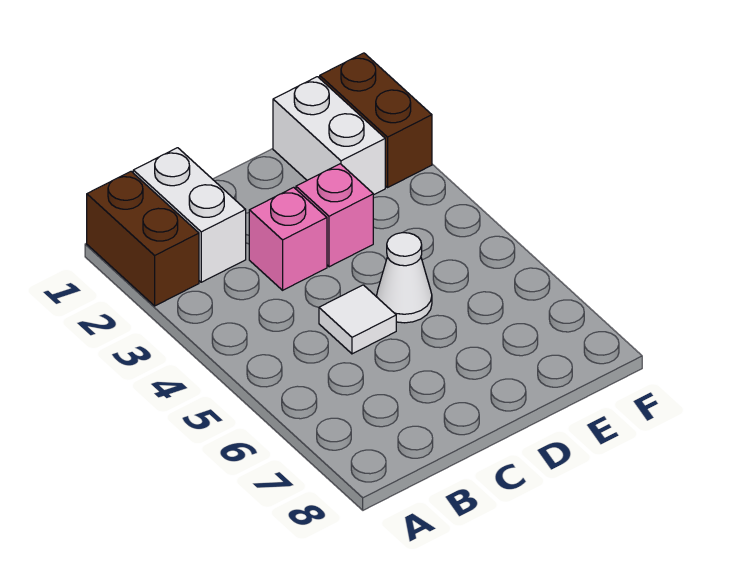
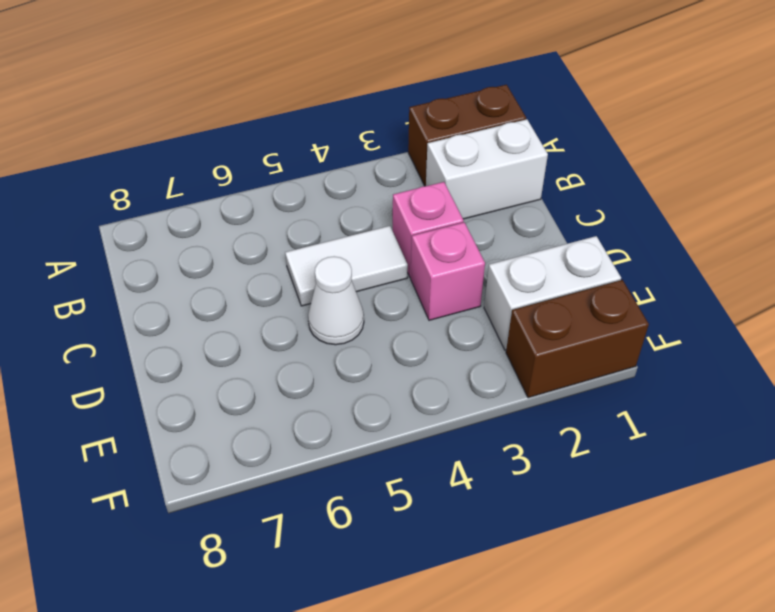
white tile C5 level 1 -> white tile C4:C5 level 1

